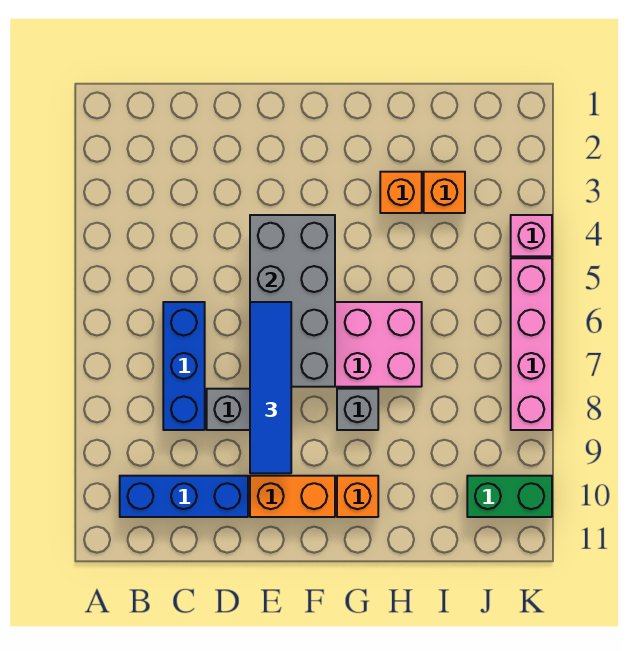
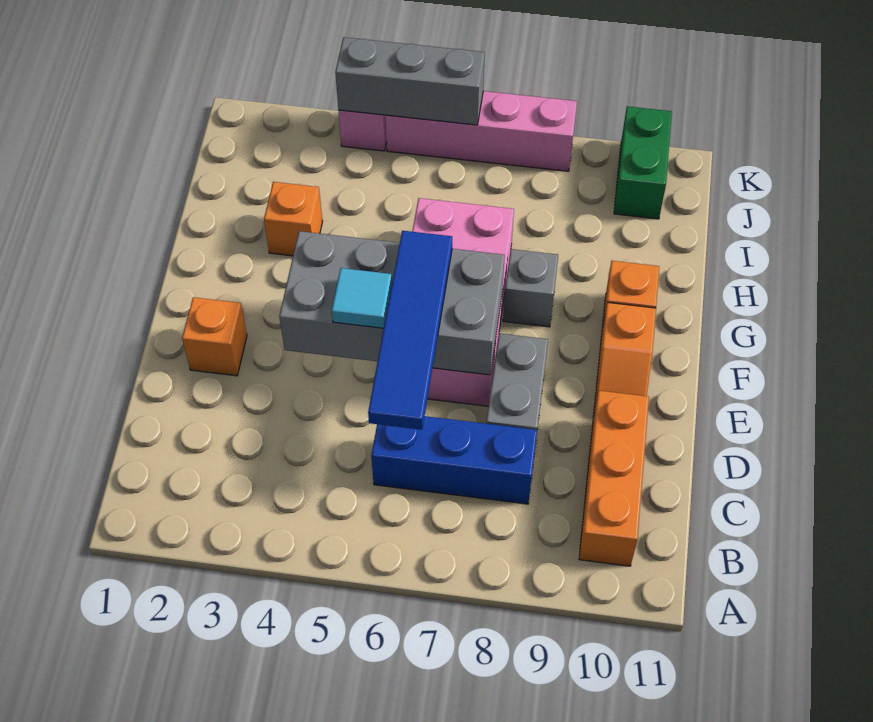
blue brick B10:D10 level 1 -> orange brick B10:D10 level 1
none -> cyan tile E5 level 3
blue tile E6:E9 level 3 -> blue tile C6:F6 level 3
orange brick E10:F10 level 1 -> orange slope E10:F10 level 1 top F
orange brick I3 level 1 -> orange brick E2 level 1
none -> grey brick K4:K6 level 2

